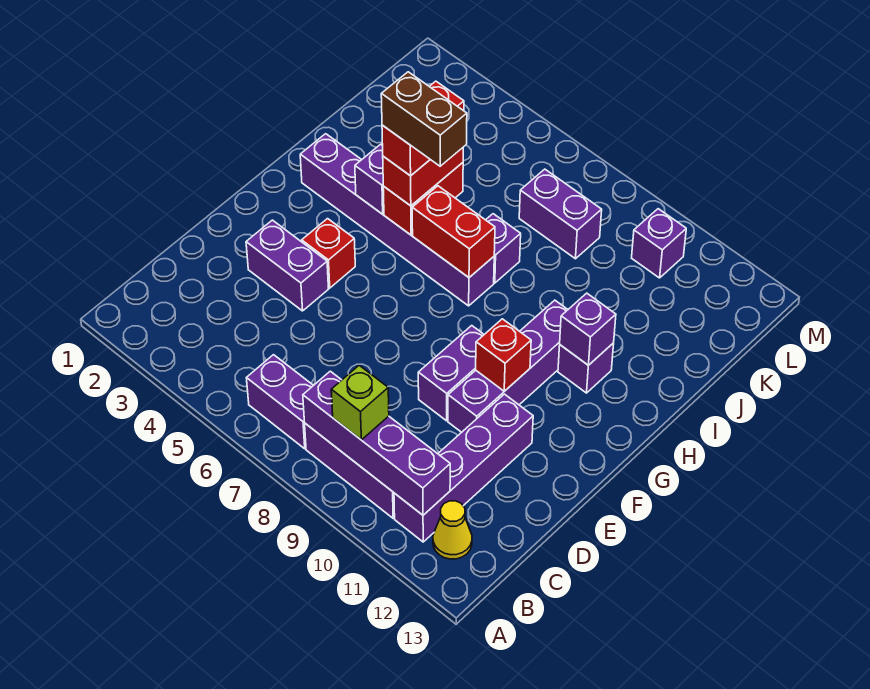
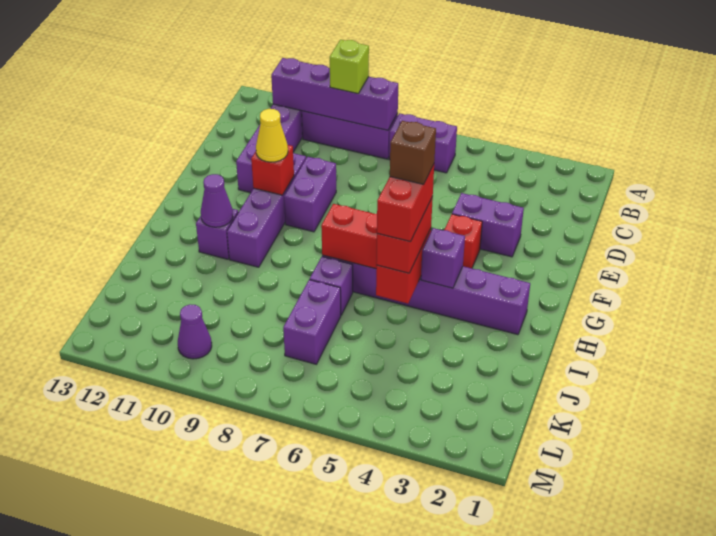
yellow cone B12 level 1 -> yellow cone F10 level 3
brown brick H5:H6 level 5 -> brown brick H5 level 5
purple brick H11 level 2 -> purple cone H11 level 2
purple brick K7:K8 level 1 -> purple brick J7:K7 level 1
purple brick L10 level 1 -> purple cone L10 level 1

